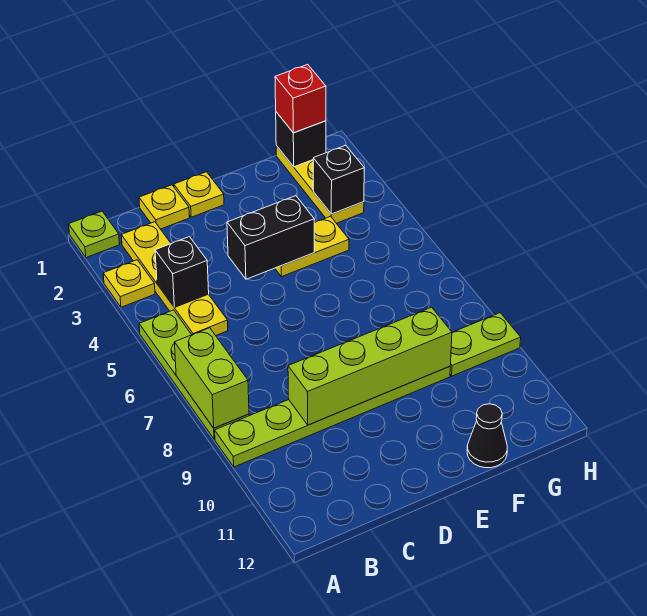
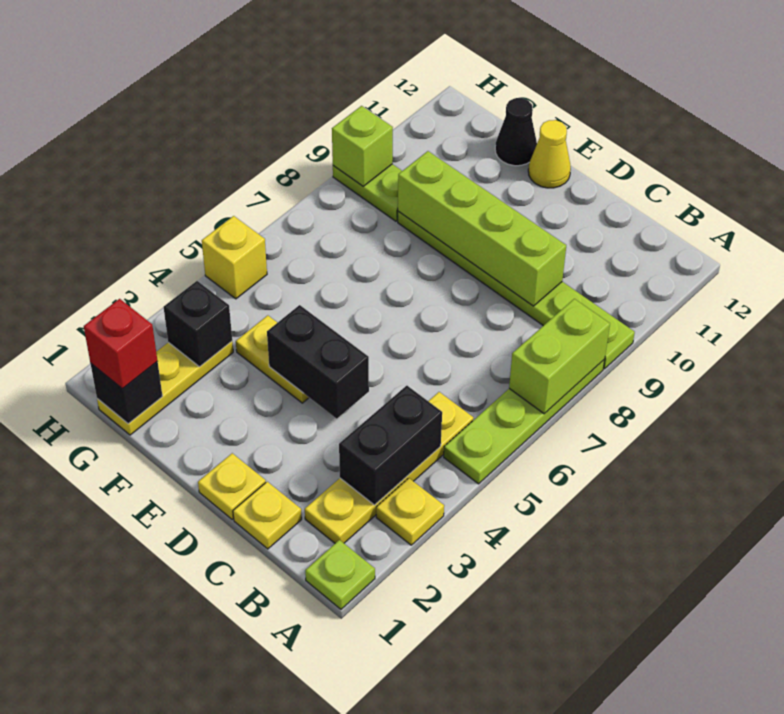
black brick B4 level 2 -> black brick B3:B4 level 2
none -> yellow cone E12 level 1
none -> yellow brick H5 level 1
none -> lime brick H9 level 2

